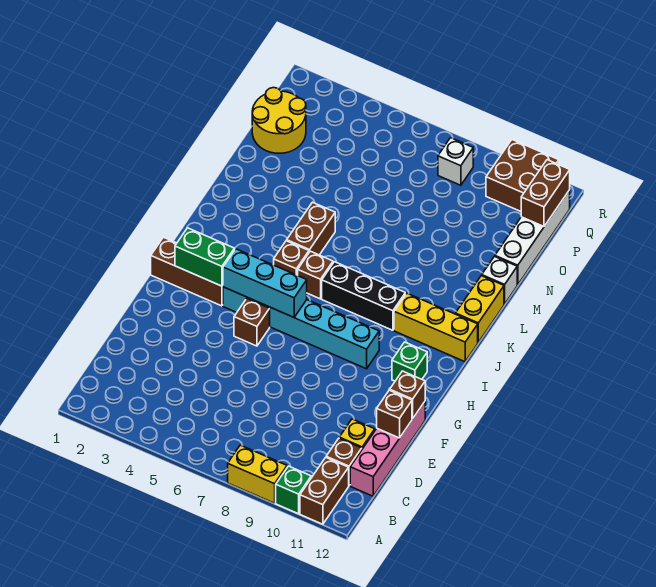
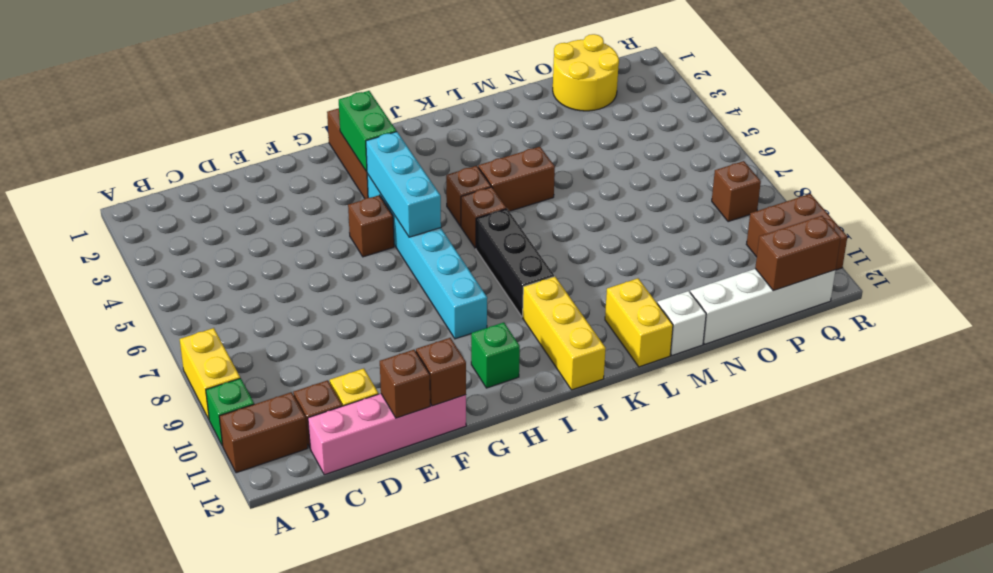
yellow brick K12:L12 level 1 -> yellow brick L11:L12 level 1
white brick Q8 level 1 -> brown brick Q8 level 1

